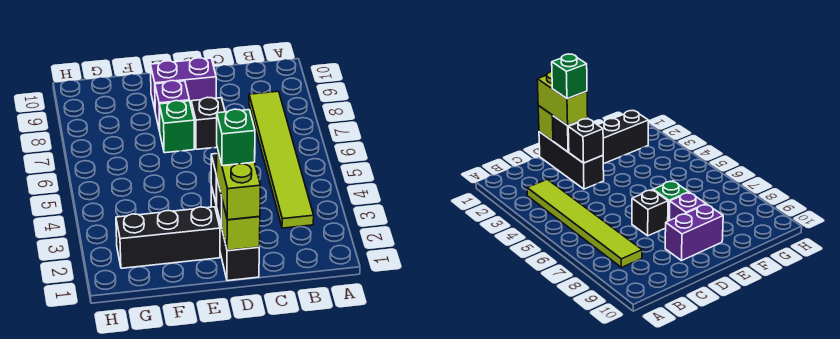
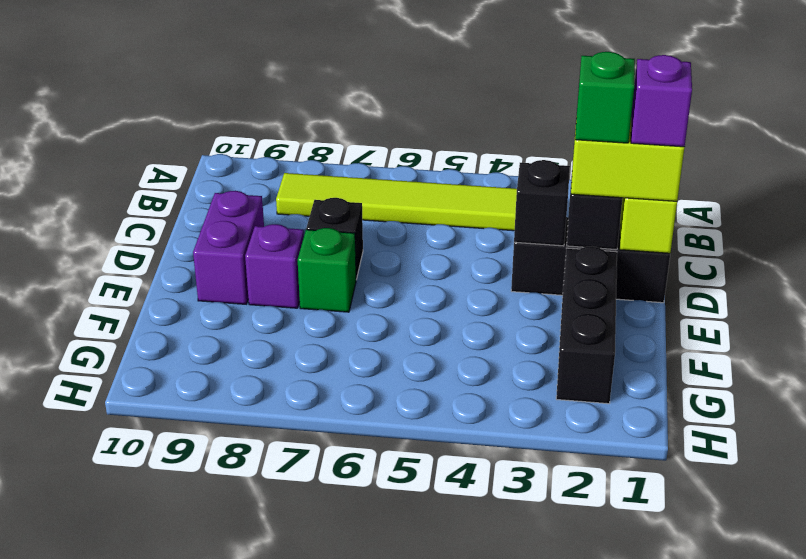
none -> purple brick D1 level 4

